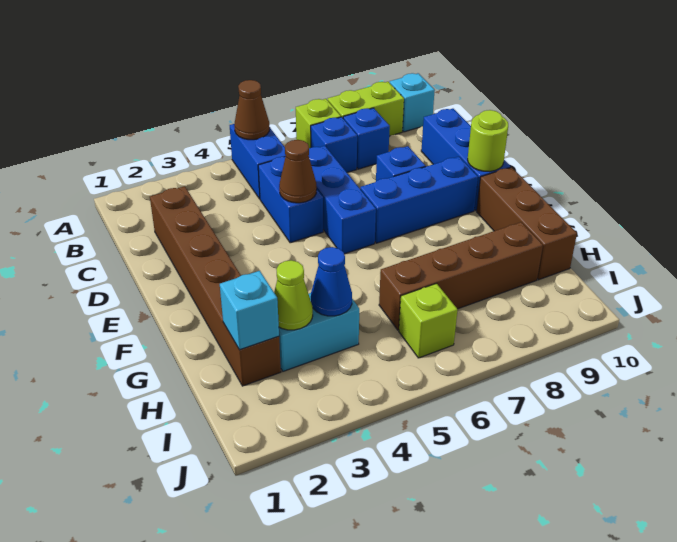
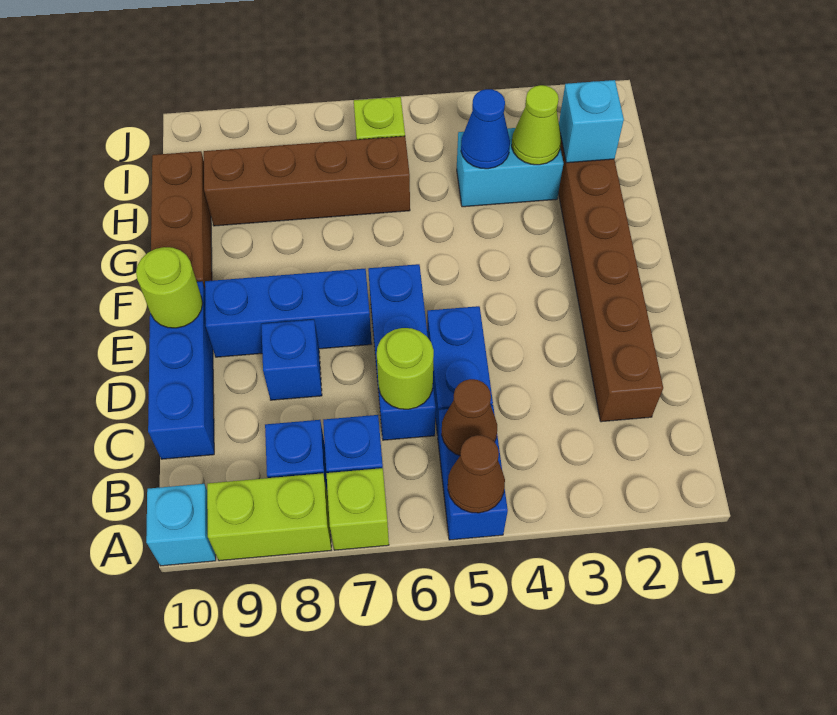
none -> lime round brick C6 level 2
brown cone D5 level 2 -> brown cone B5 level 2

